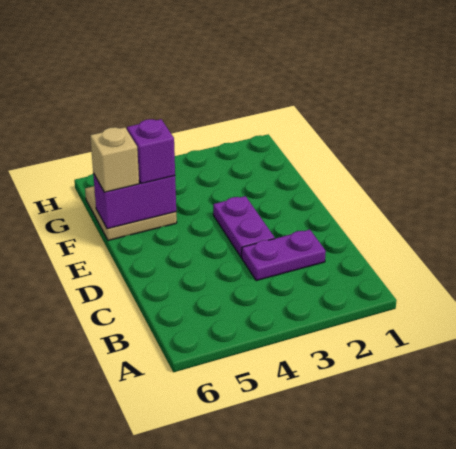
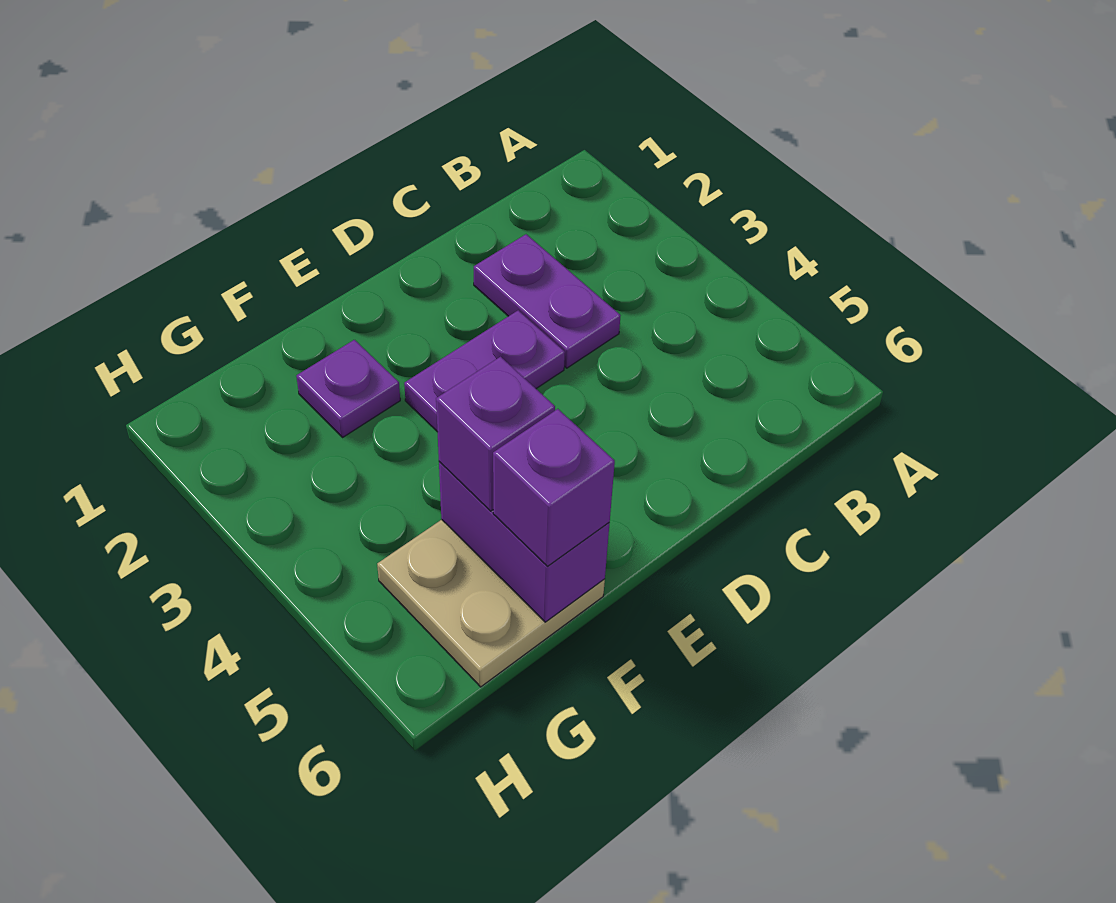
none -> purple plate F2 level 1
tan brick F6 level 3 -> purple brick F6 level 3

